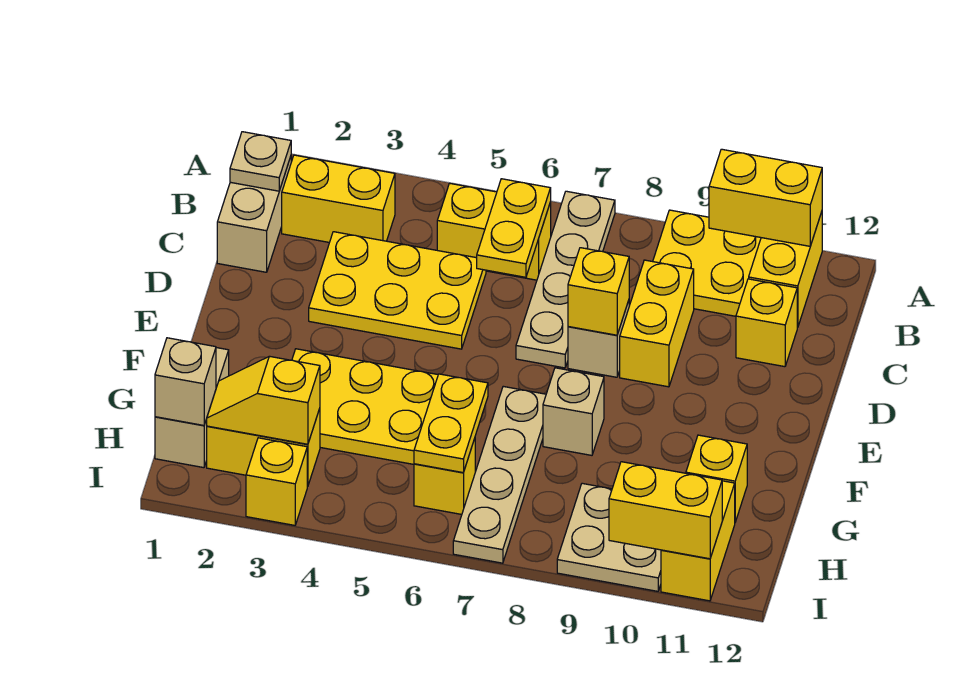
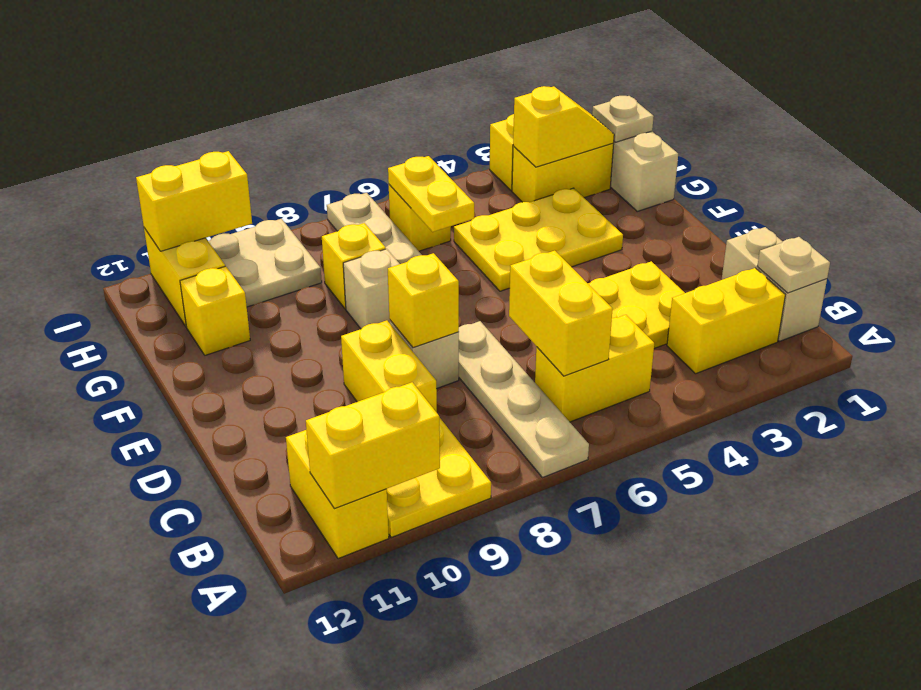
yellow plate B6:C6 level 2 -> yellow brick B6:C6 level 2
yellow brick C11 level 1 -> yellow brick G8 level 1
tan brick H1 level 2 -> tan plate H1 level 2

